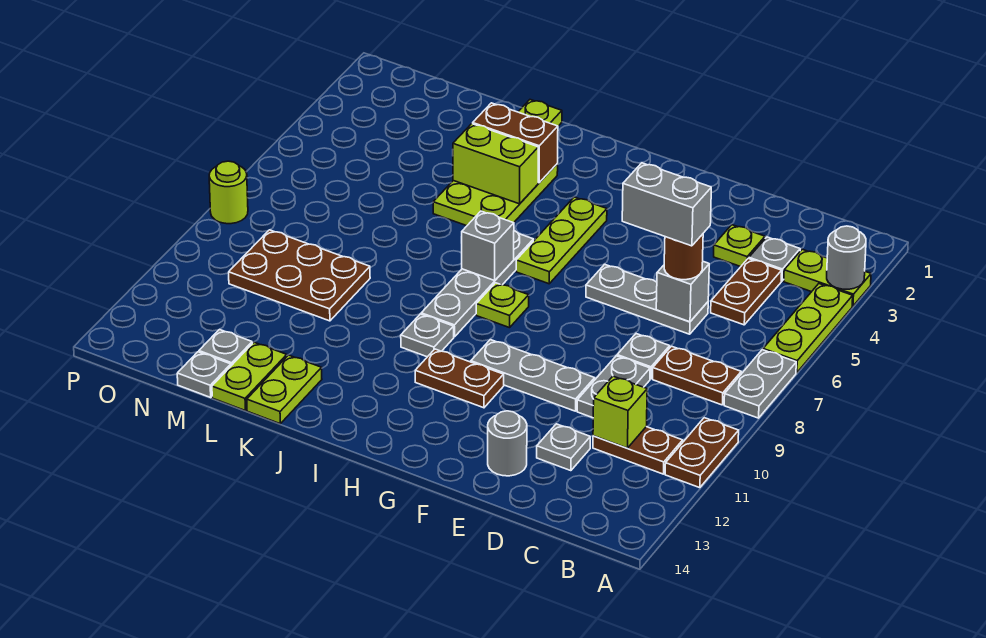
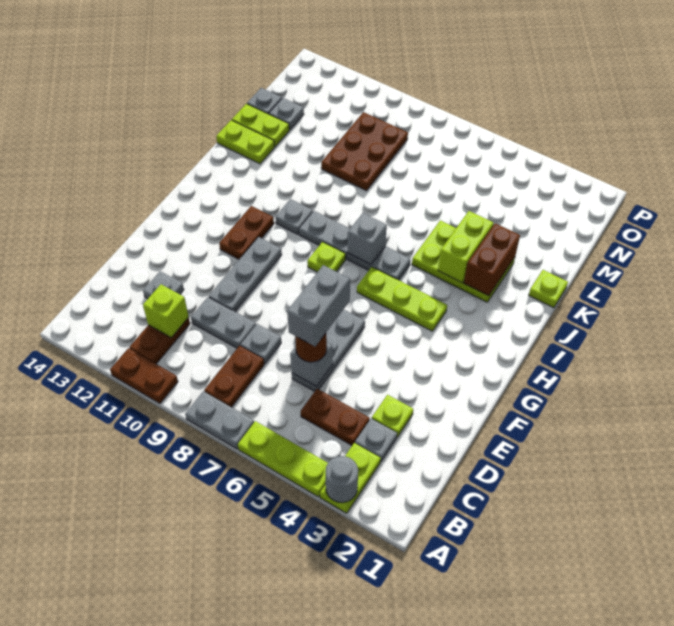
grey round brick E13 level 1 -> none
lime round brick P8 level 1 -> none

